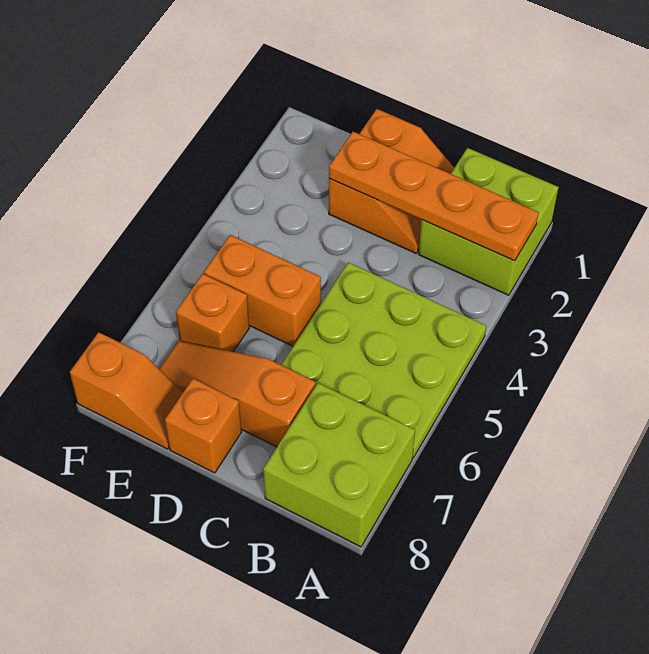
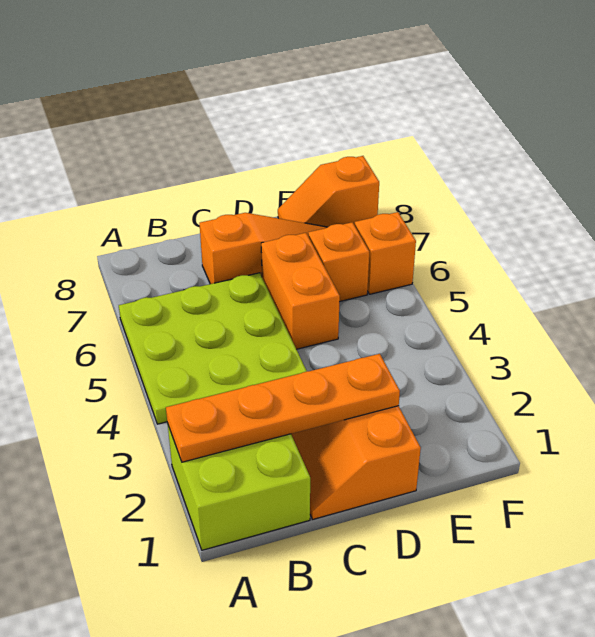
lime brick A7:B8 level 1 -> none
orange brick D5:E5 level 1 -> orange brick D5:D6 level 1
orange brick D8 level 1 -> orange brick F6 level 1

